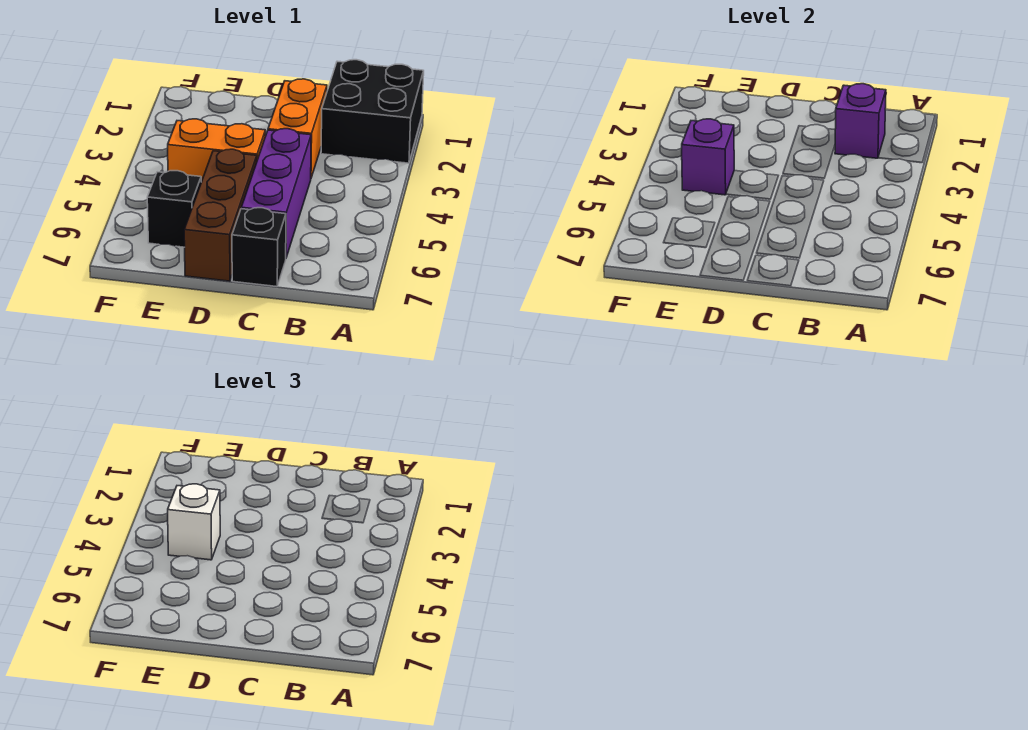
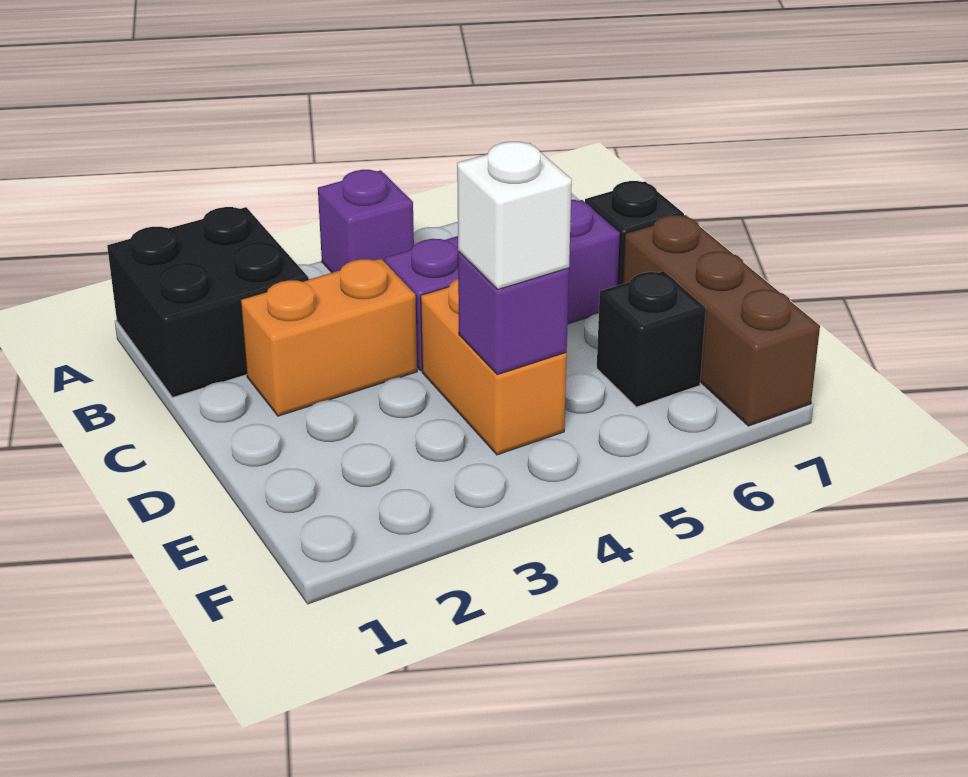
purple brick B2 level 2 -> purple brick A4 level 1
brown brick D5:D7 level 1 -> brown brick D7:F7 level 1

